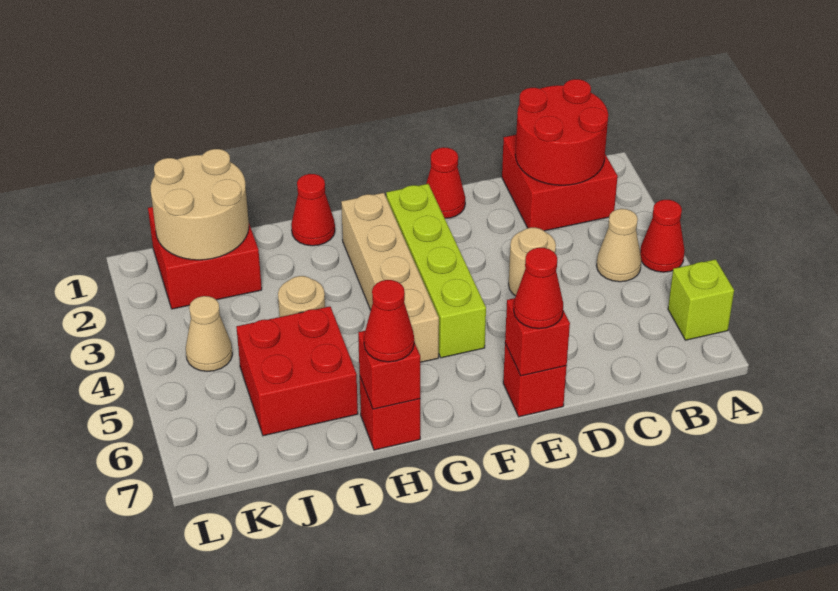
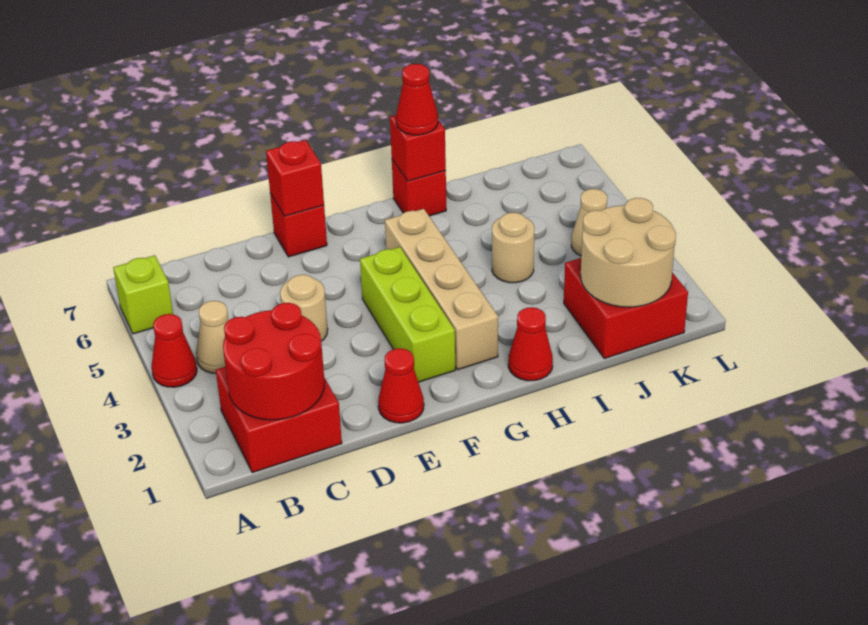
red cone E7 level 3 -> none
lime brick F2:F5 level 1 -> lime brick F2:F4 level 1
red brick I5:J6 level 1 -> none

